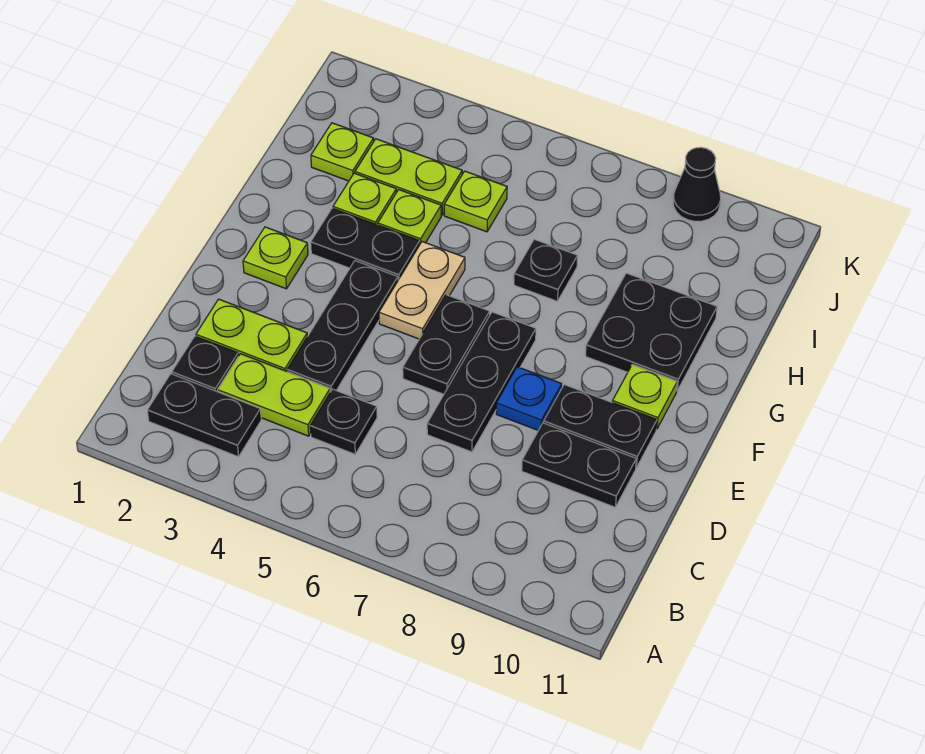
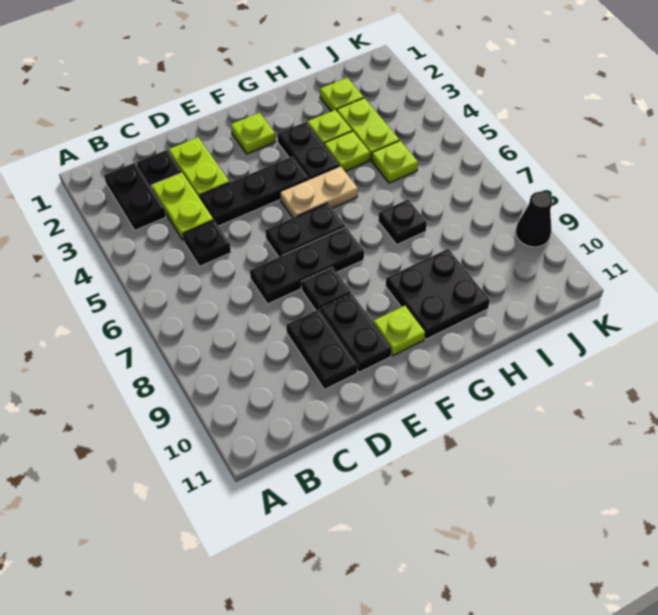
blue plate E8 level 1 -> black plate E8 level 1

